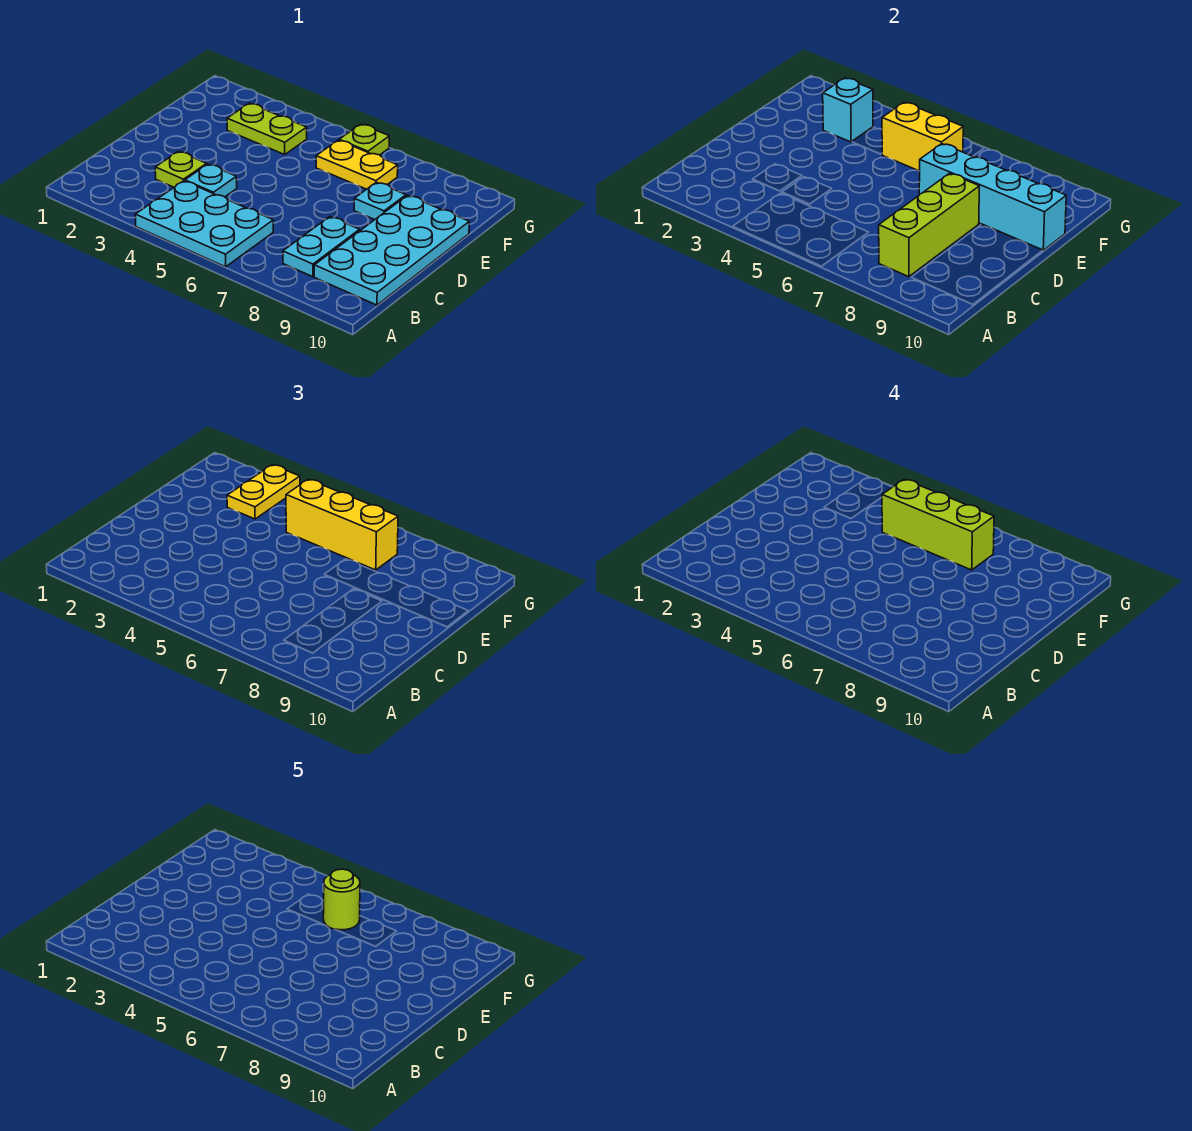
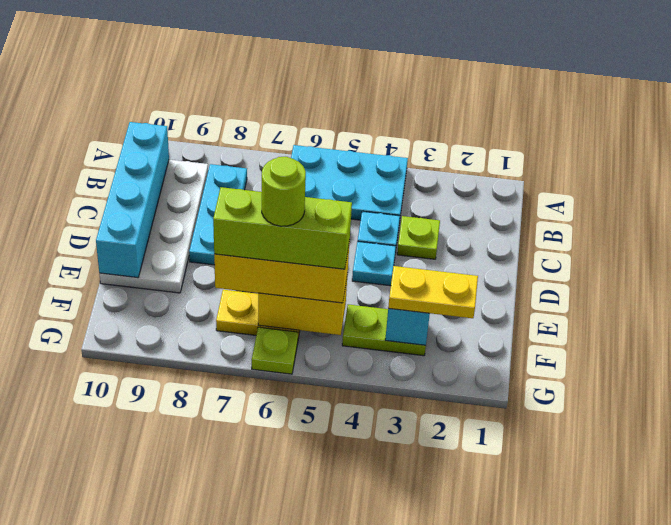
cyan plate B8:C8 level 1 -> cyan plate B8:D8 level 1
lime brick B8:D8 level 2 -> none
cyan plate B9:E10 level 1 -> white plate B9:E10 level 1
cyan brick E7:E10 level 2 -> cyan brick B10:E10 level 2
cyan plate E8 level 1 -> cyan plate D4 level 1
yellow plate F3:G3 level 3 -> yellow plate F2:F3 level 3

